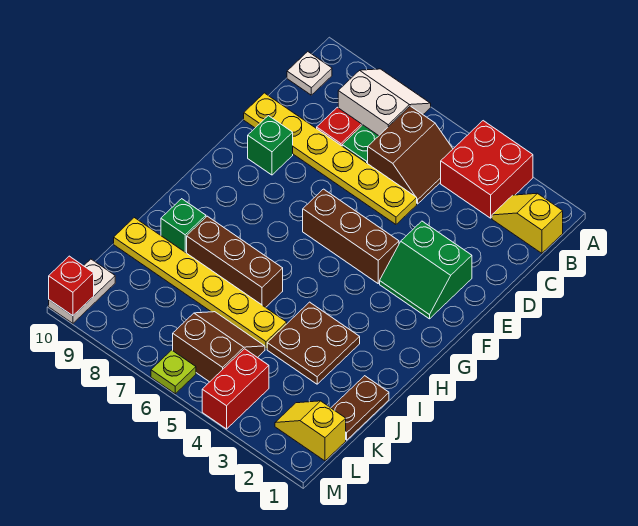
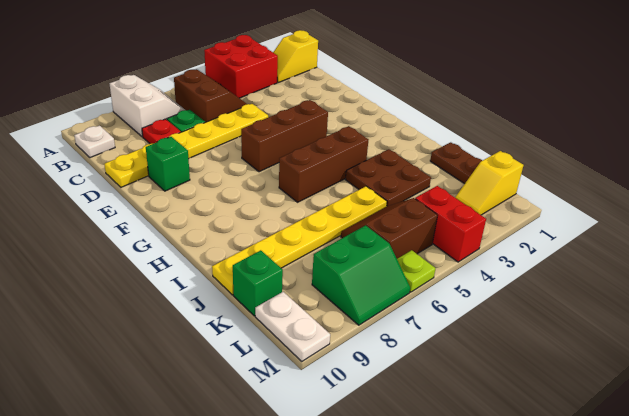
white slope A7:B8 level 1 top B -> white slope A7:B8 level 1 top 8
green slope E2:F3 level 1 top E -> green slope L7:M8 level 1 top L
brown brick I6:I8 level 1 -> brown brick H4:H6 level 1
green brick I9 level 1 -> green brick K10 level 1
red brick M10 level 2 -> none

